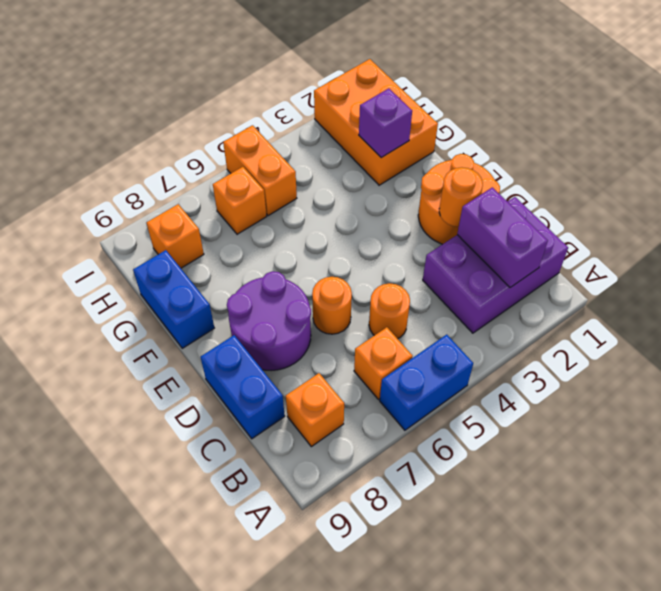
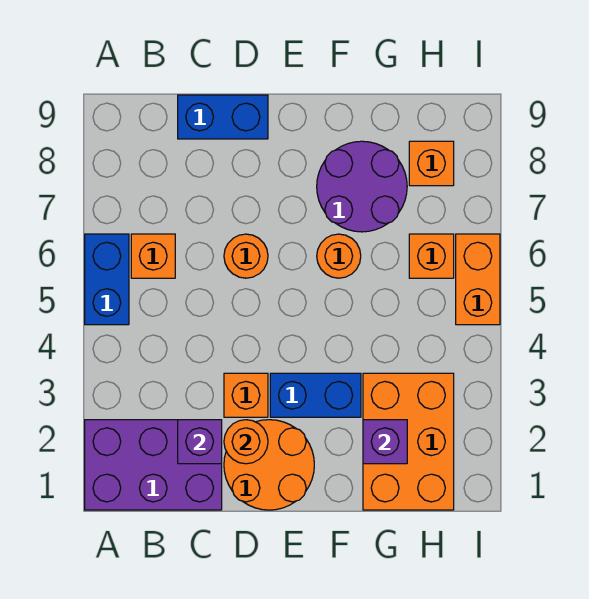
purple brick B1:C3 level 1 -> purple brick A1:C2 level 1
purple brick B2:C2 level 2 -> purple brick C2 level 2
orange brick B8 level 1 -> orange brick D3 level 1
orange round brick C5 level 1 -> orange round brick F6 level 1
purple round brick D7:E8 level 1 -> purple round brick F7:G8 level 1
blue brick F9:G9 level 1 -> blue brick E3:F3 level 1
orange brick G1:I2 level 1 -> orange brick G1:H3 level 1
orange brick H5:I5 level 1 -> orange brick I5:I6 level 1

